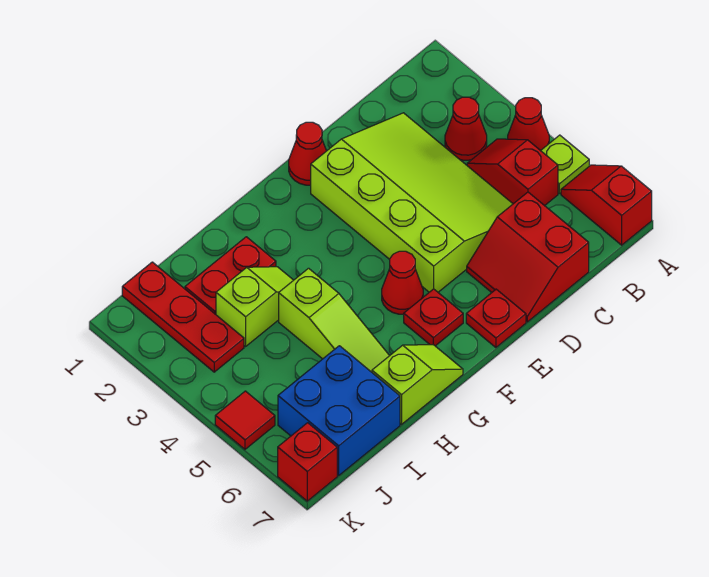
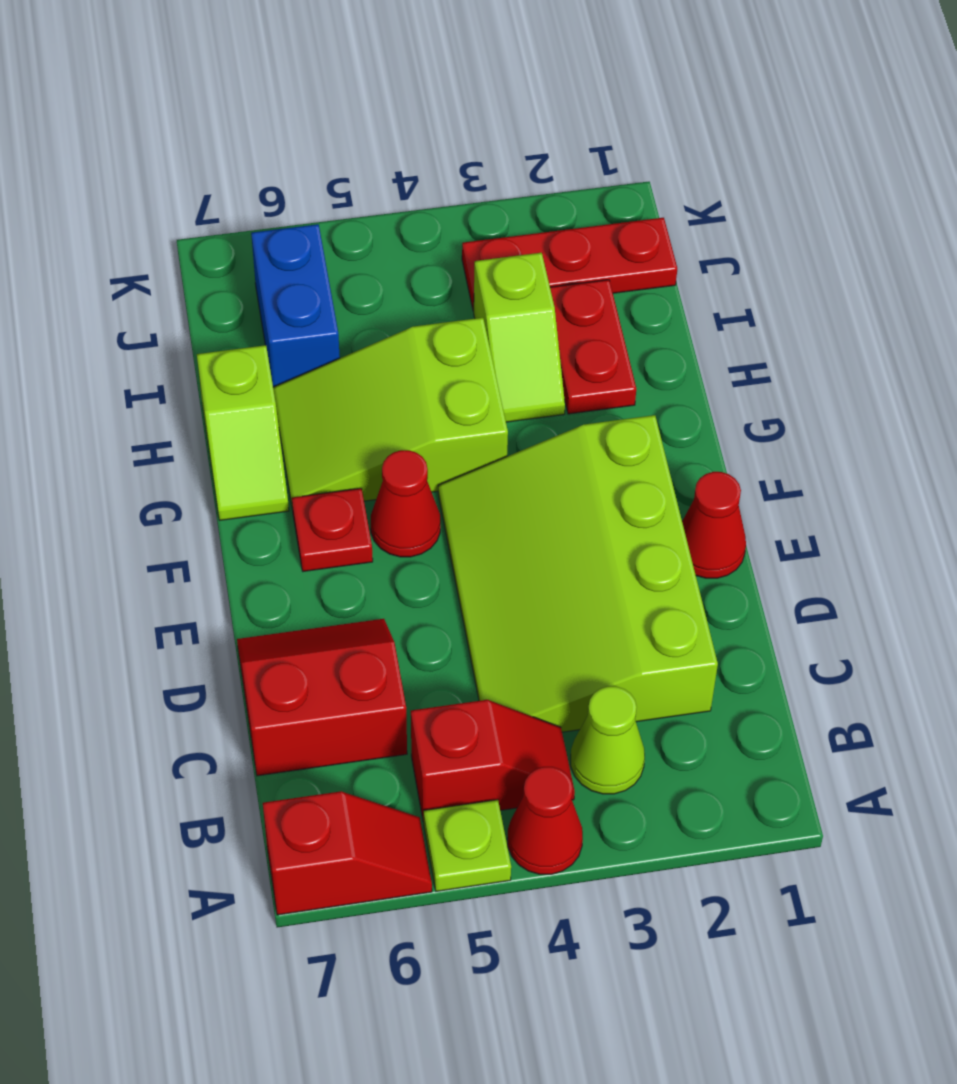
red cone B3 level 1 -> lime cone B3 level 1
lime slope C2:E5 level 1 top E -> lime slope C2:F4 level 1 top 2
red plate E7 level 1 -> none
lime slope H4:H6 level 1 top 4 -> lime slope G4:H6 level 1 top 4
blue brick I6:J7 level 1 -> blue brick I6:J6 level 1
red tile K5 level 1 -> none
red brick K7 level 1 -> none

